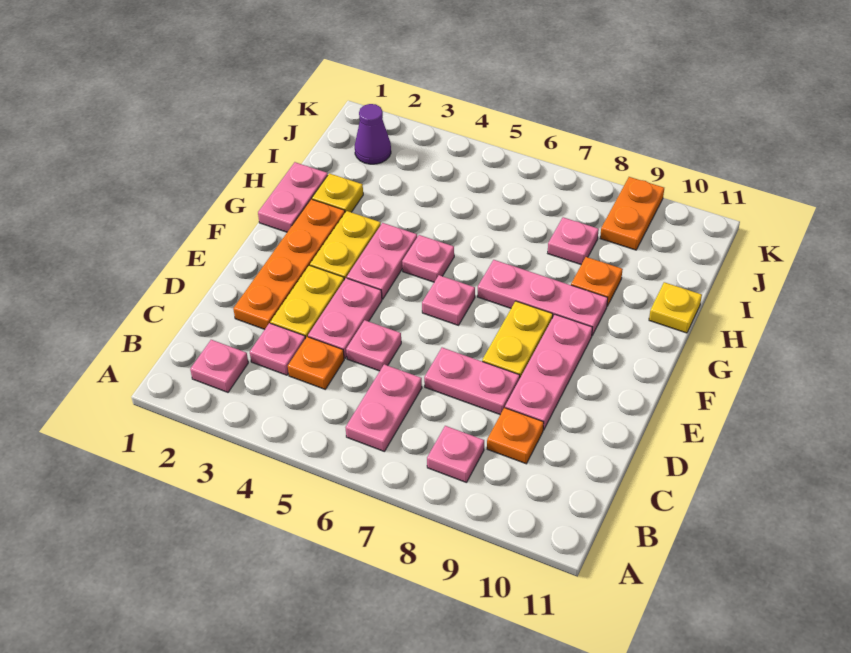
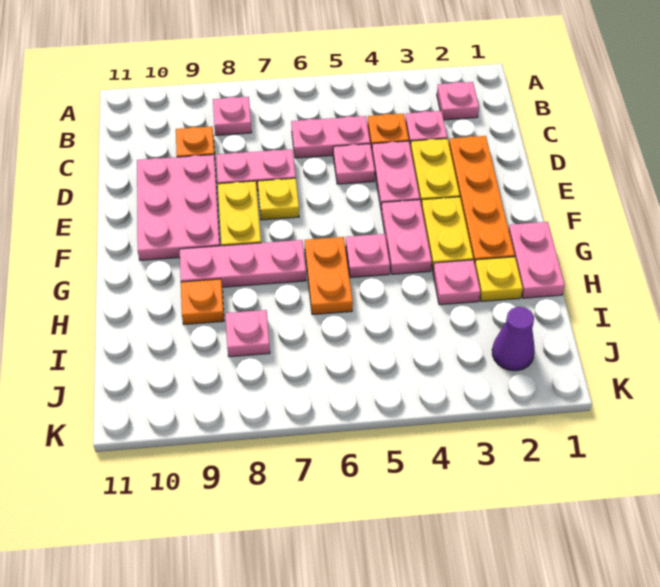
pink plate B6:C6 level 1 -> pink plate C5:C6 level 1
pink plate D9:F9 level 1 -> pink plate D9:F10 level 1
pink plate F6 level 1 -> pink plate H3 level 1
yellow plate H11 level 1 -> yellow plate E7 level 1
orange plate J9:K9 level 1 -> orange plate G6:H6 level 1

